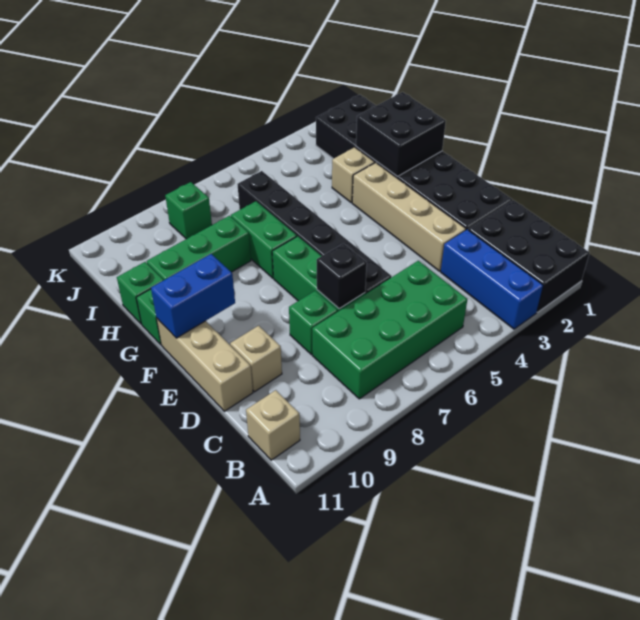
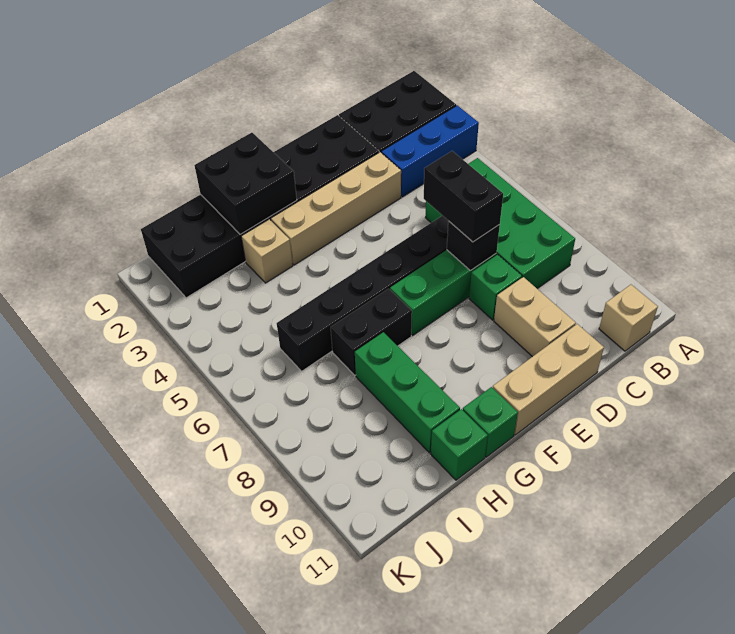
none -> black brick D6:D7 level 3
tan brick D10 level 1 -> tan brick D9:D10 level 1
blue brick F10:F11 level 2 -> none
green brick G7:H7 level 1 -> black brick G7:H7 level 1
green brick J8 level 1 -> none

